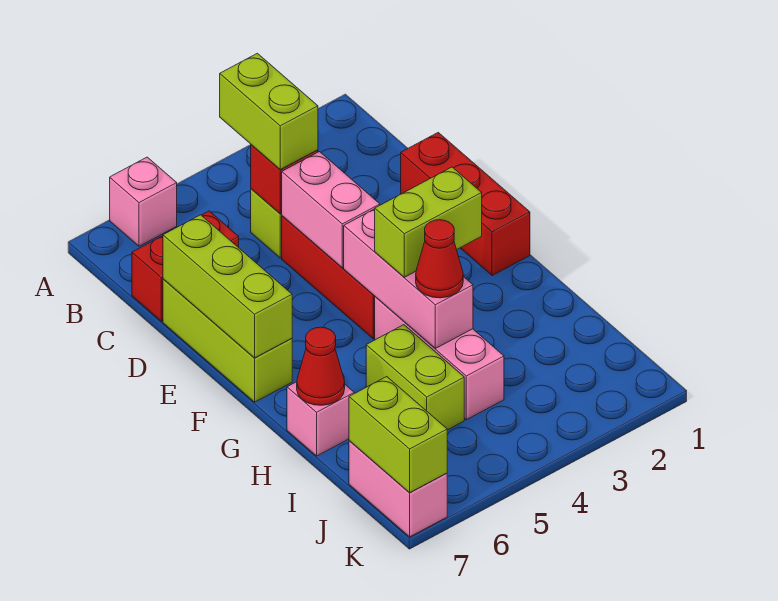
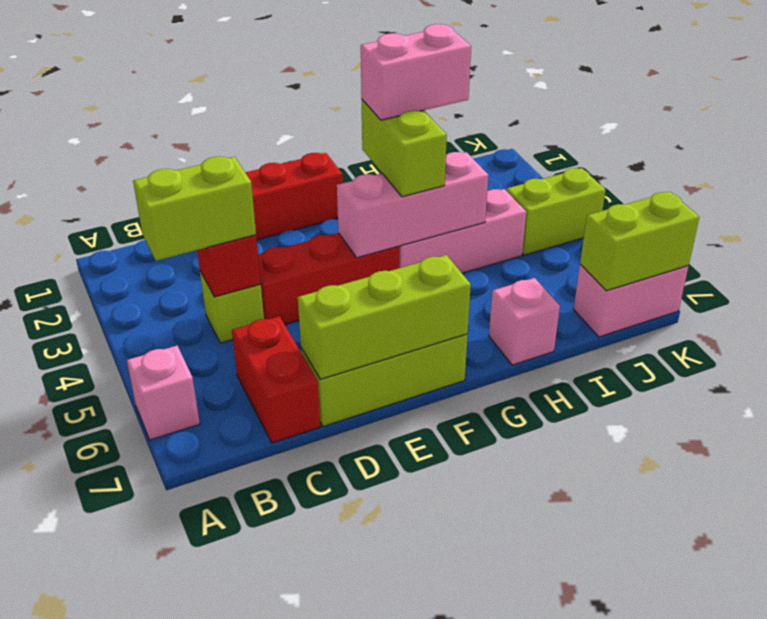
pink brick D4:E4 level 2 -> pink brick G3:H3 level 4
red cone H4 level 3 -> none
lime brick H5:I5 level 1 -> lime brick J4:K4 level 1
red cone H7 level 2 -> none

